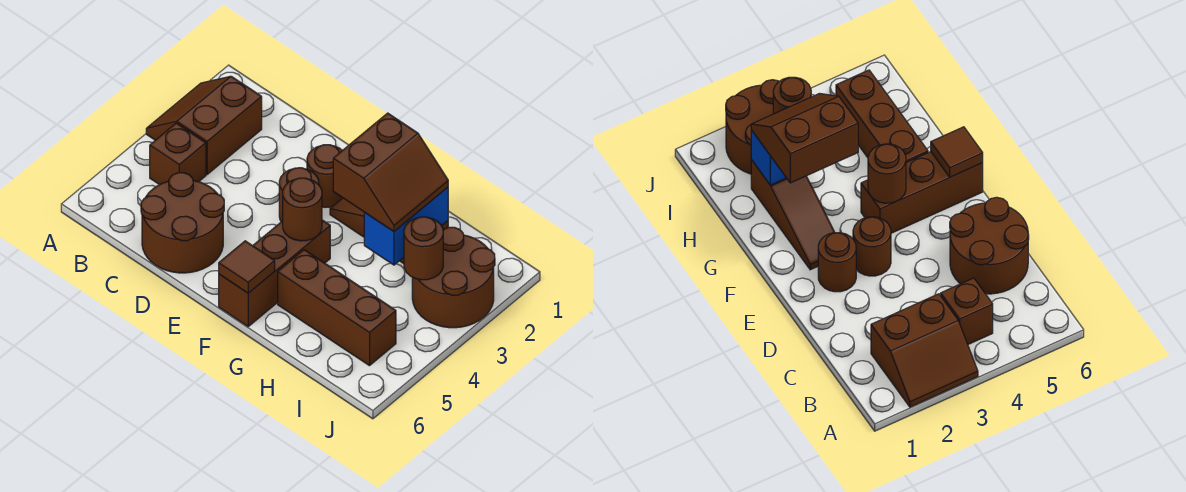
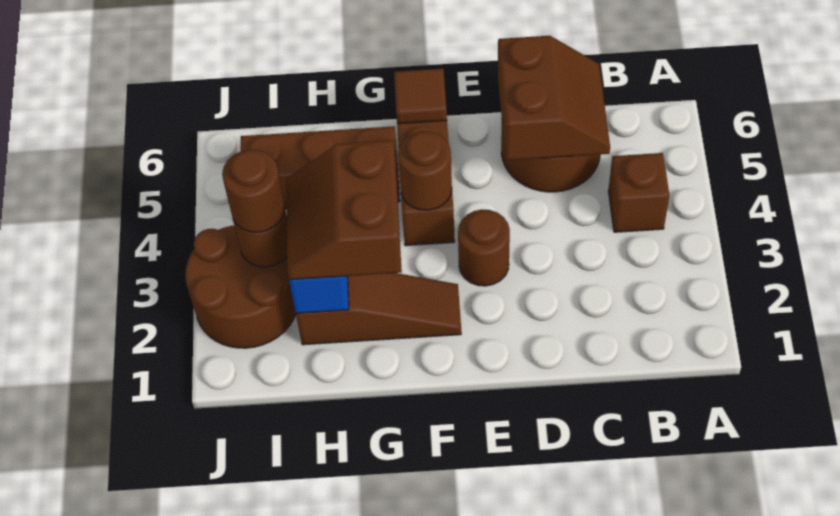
brown slope A2:B3 level 1 top B -> brown slope C5:D6 level 2 top D
brown round brick E2 level 1 -> brown round brick I3 level 3

